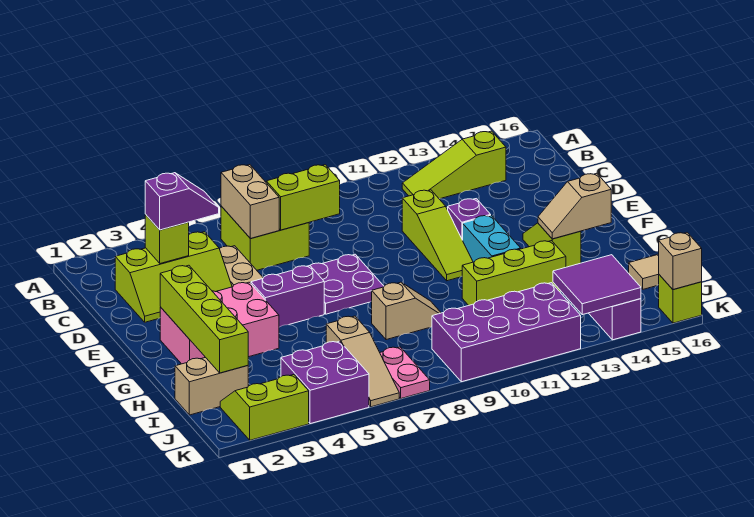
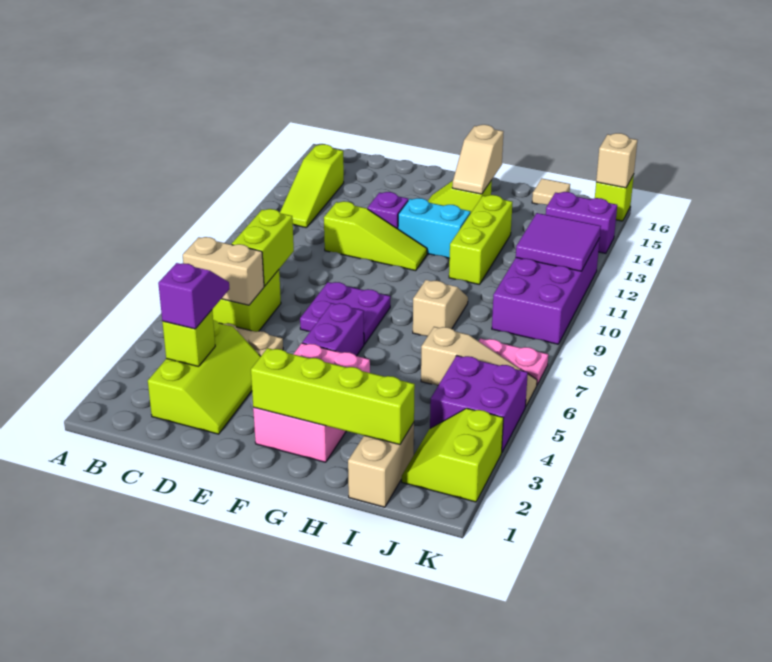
purple tile J13:K14 level 2 -> purple tile J11:K12 level 2

